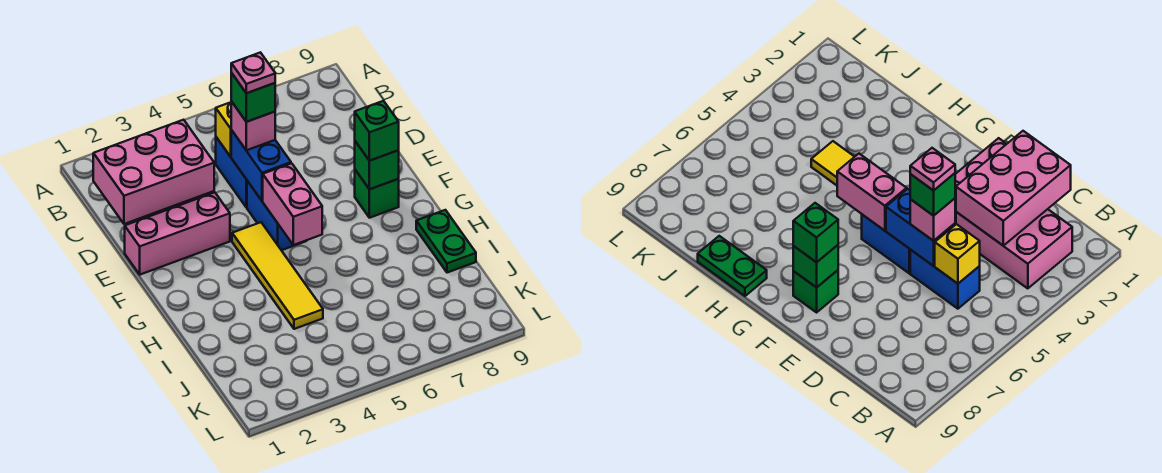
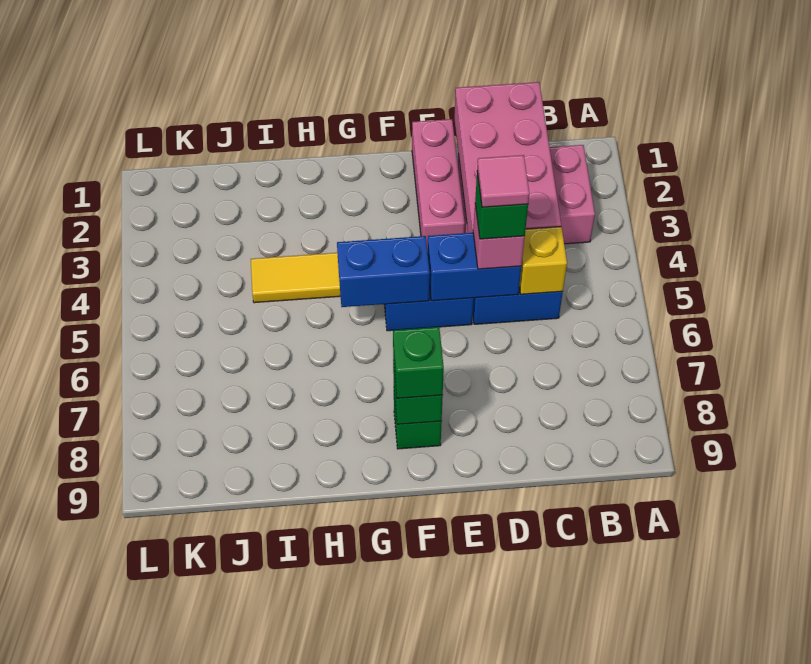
pink brick C1:D3 level 2 -> pink brick C1:D4 level 2
pink plate D5 level 5 -> pink tile D5 level 5
pink brick F5:G5 level 2 -> blue brick F5:G5 level 2
green plate H9:I9 level 1 -> none

